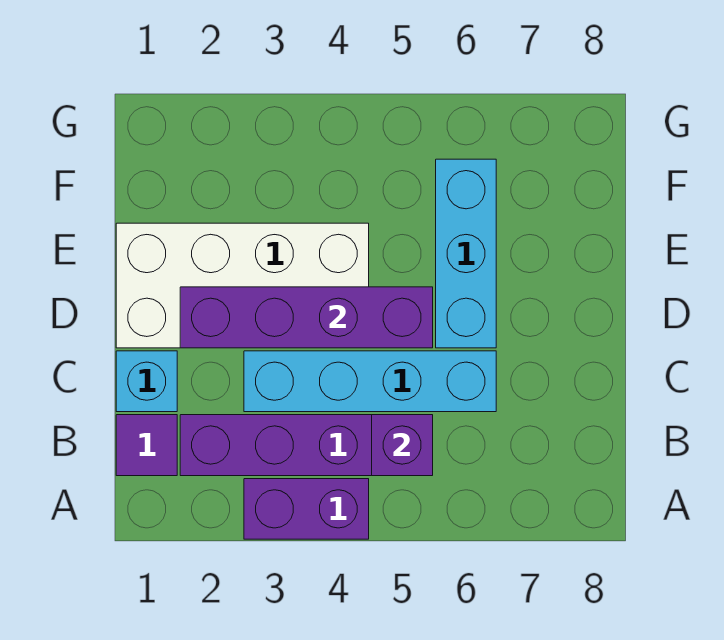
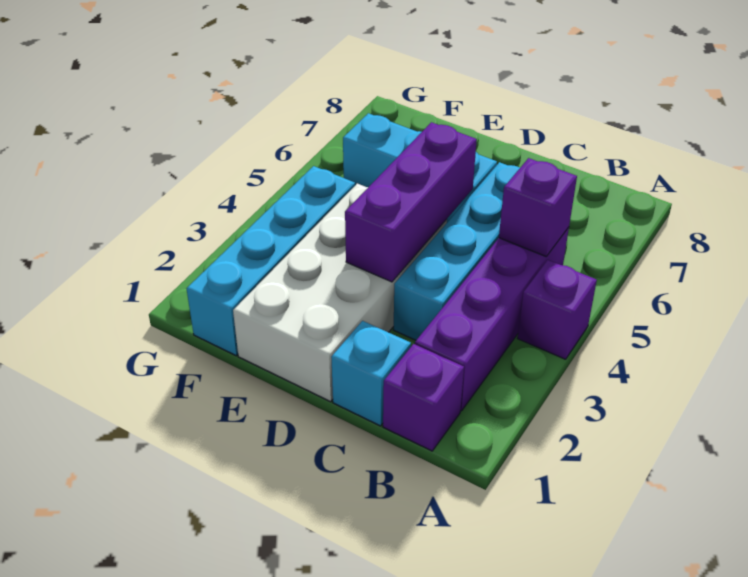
purple brick A3:A4 level 1 -> purple brick A4 level 1
purple tile B1 level 1 -> purple brick B1 level 1
purple brick D2:D5 level 2 -> purple brick D3:D5 level 2
none -> cyan brick F1:F4 level 1

